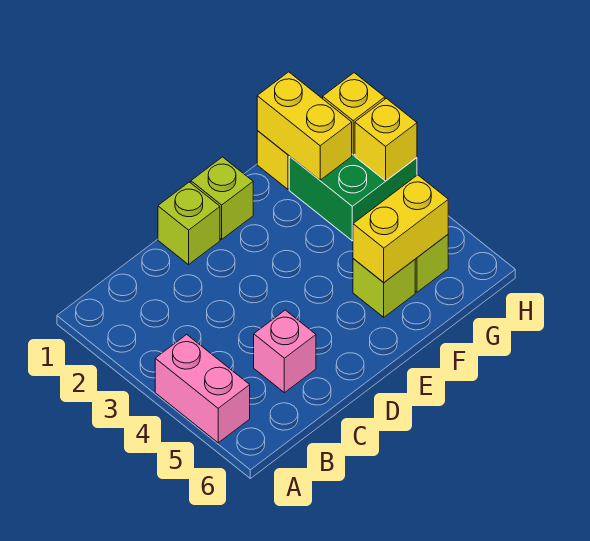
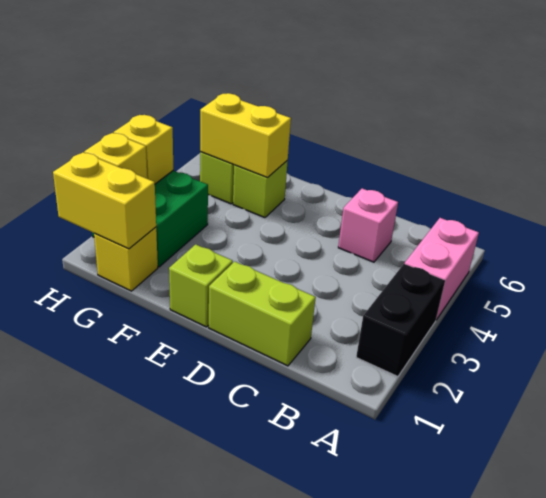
none -> black brick A2:A3 level 1
lime brick D1 level 1 -> lime brick C1:D1 level 1
yellow brick G1:G2 level 2 -> yellow brick G1:H1 level 2

